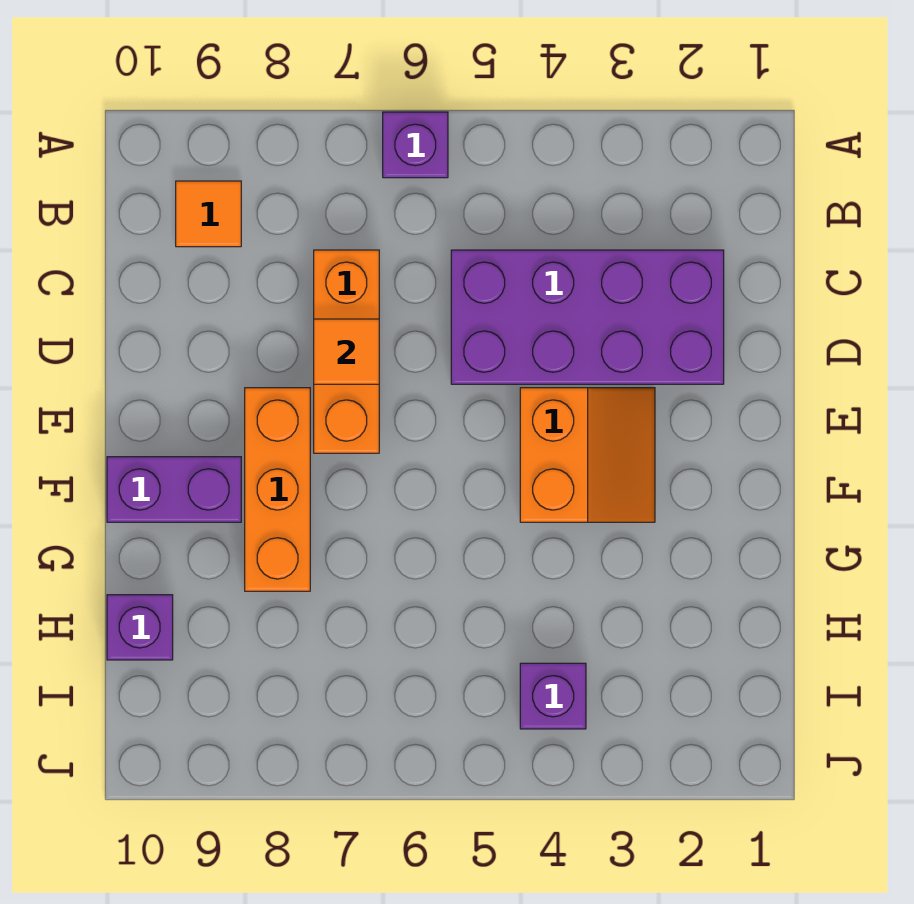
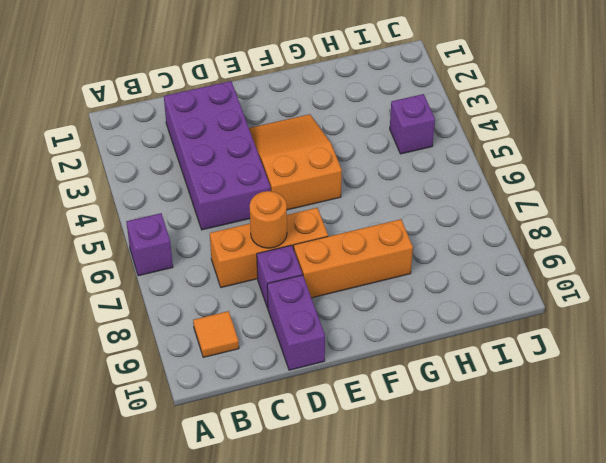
orange tile D7 level 2 -> orange round brick D7 level 2
orange slope E3:F4 level 1 top 4 -> orange slope E3:F5 level 1 top 5
purple brick F9:F10 level 1 -> purple brick D9:D10 level 1
purple brick H10 level 1 -> purple brick D8 level 1

